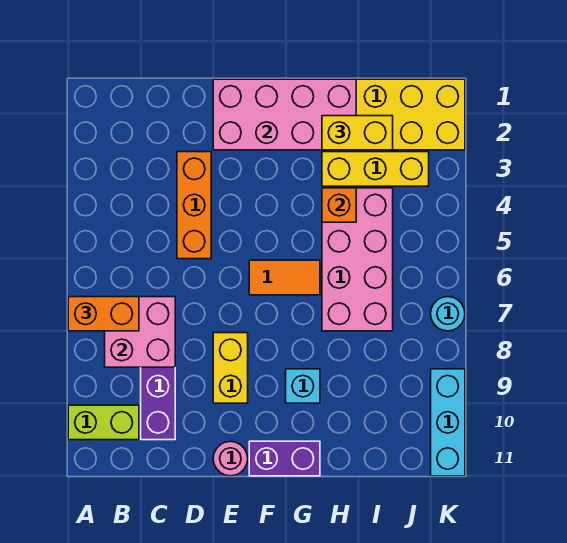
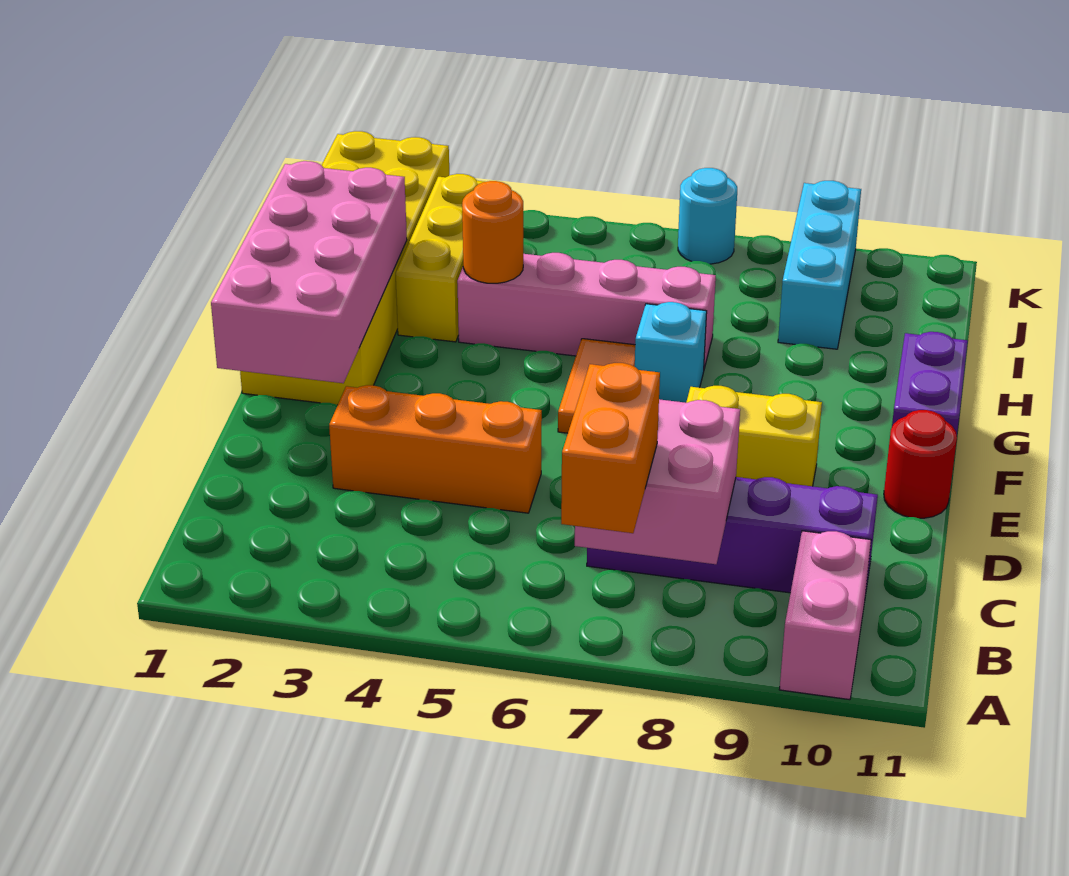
lime brick A10:B10 level 1 -> pink brick A10:B10 level 1
pink round brick E11 level 1 -> red round brick E11 level 1
cyan brick G9 level 1 -> cyan brick G7 level 1
yellow brick H2:I2 level 3 -> none
pink brick H4:I7 level 1 -> pink brick H4:H7 level 1
orange brick H4 level 2 -> orange round brick H4 level 2
cyan brick K9:K11 level 1 -> cyan brick I9:K9 level 1

